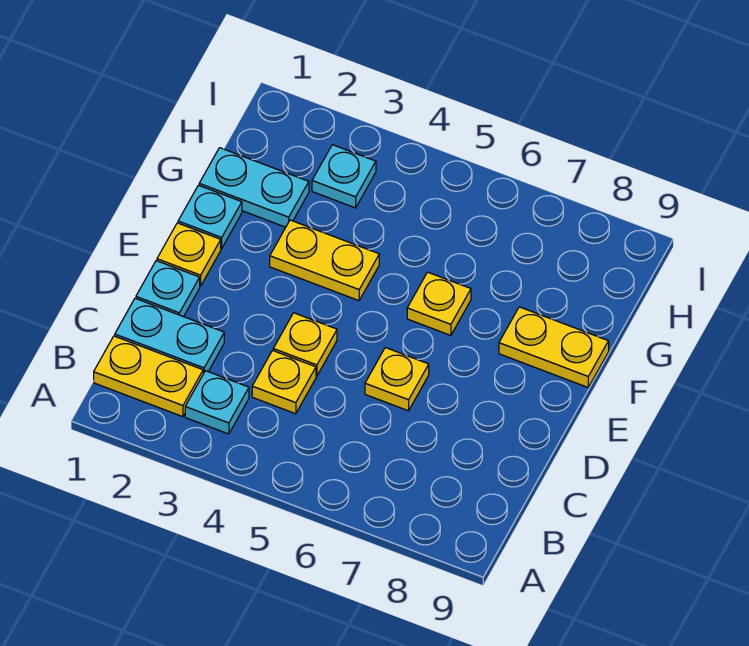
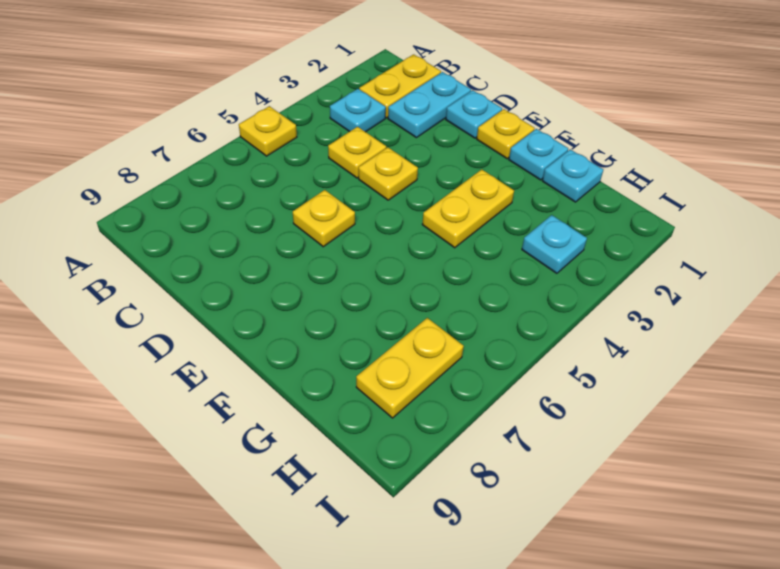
yellow plate F6 level 1 -> yellow plate A5 level 1
yellow plate F8:F9 level 1 -> yellow plate H7:H8 level 1
cyan plate G1:G2 level 1 -> cyan plate G1 level 1

